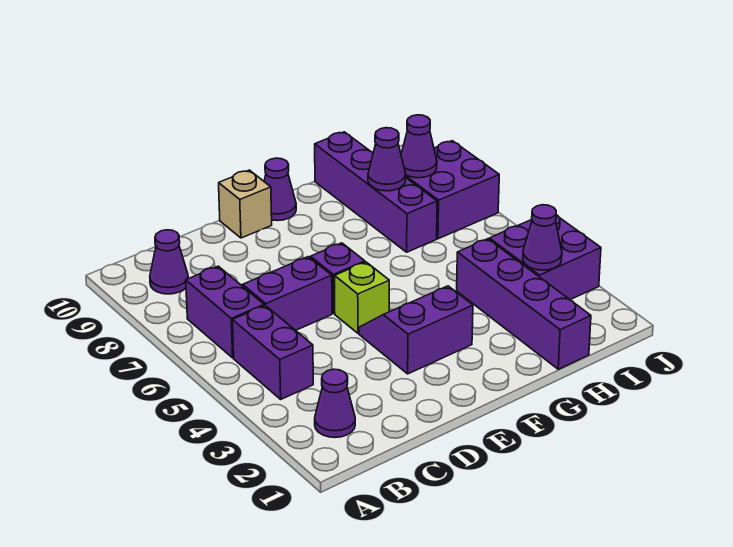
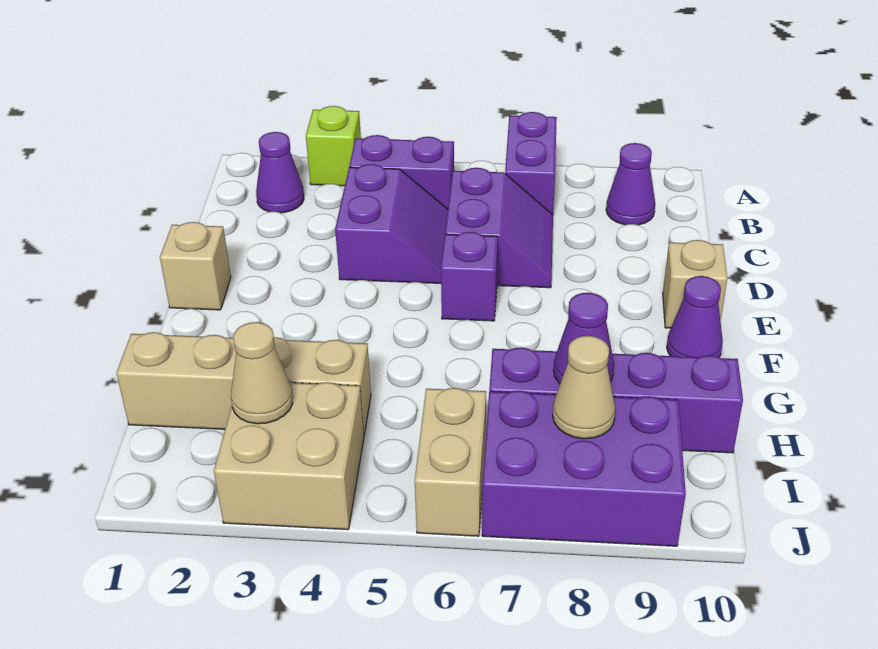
purple brick B6:B7 level 1 -> purple brick A7:B7 level 1
none -> tan brick E1 level 1
purple slope E3:F4 level 1 top 3 -> purple slope C4:D5 level 1 top 4
lime brick E5 level 1 -> lime brick A3 level 1
purple brick H1:H4 level 1 -> tan brick H1:H4 level 1
purple brick I3:J4 level 1 -> tan brick I3:J4 level 1
purple cone I3 level 2 -> tan cone I3 level 2
none -> tan brick I6:J6 level 1
purple brick I7:J8 level 1 -> purple brick I7:J9 level 1
purple cone I8 level 2 -> tan cone I8 level 2

